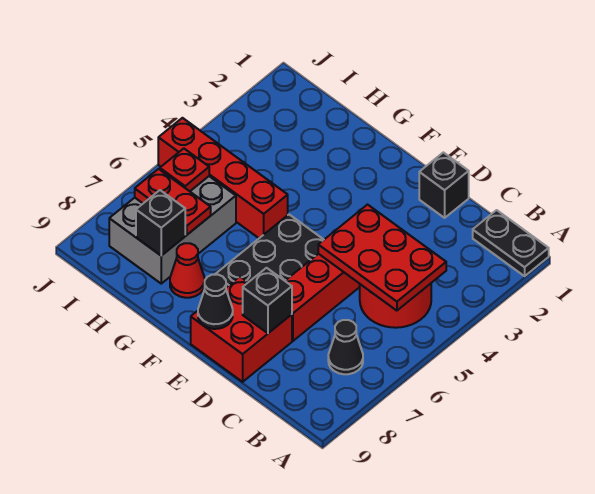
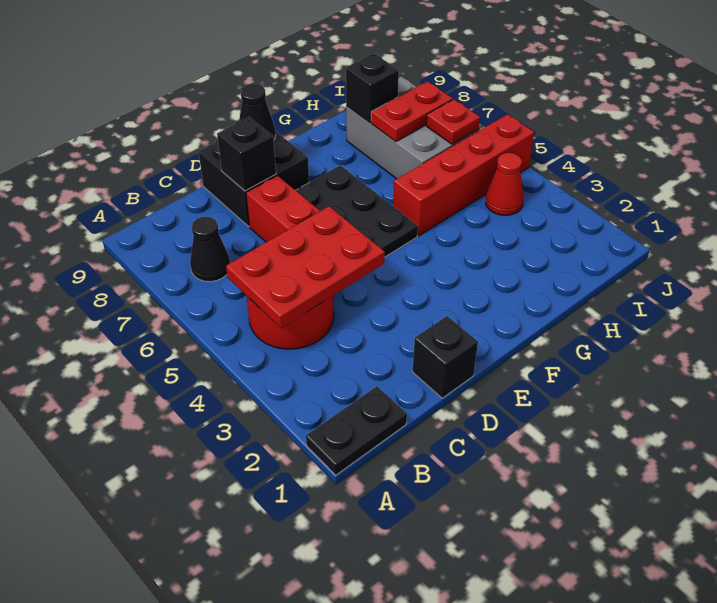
red brick D8:E9 level 1 -> black brick D8:E9 level 1
red cone G8 level 1 -> red cone I4 level 1

